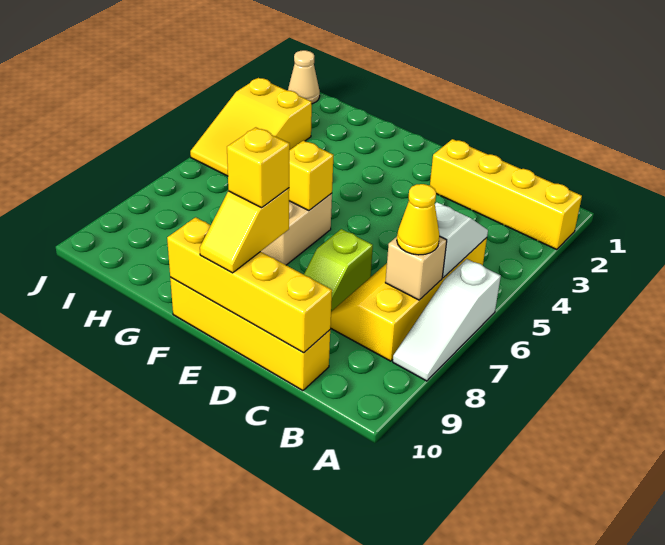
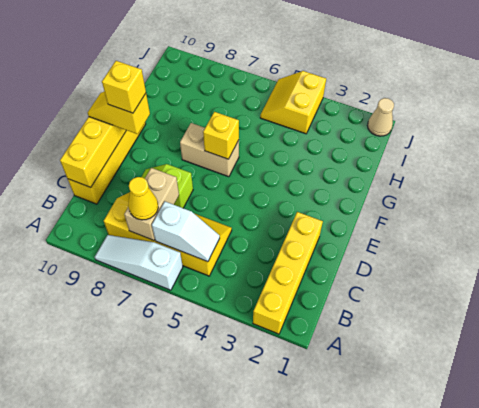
tan brick B7 level 2 -> tan brick B7:C7 level 2
yellow slope I3:J5 level 1 top 3 -> yellow slope I4:J5 level 1 top 4

